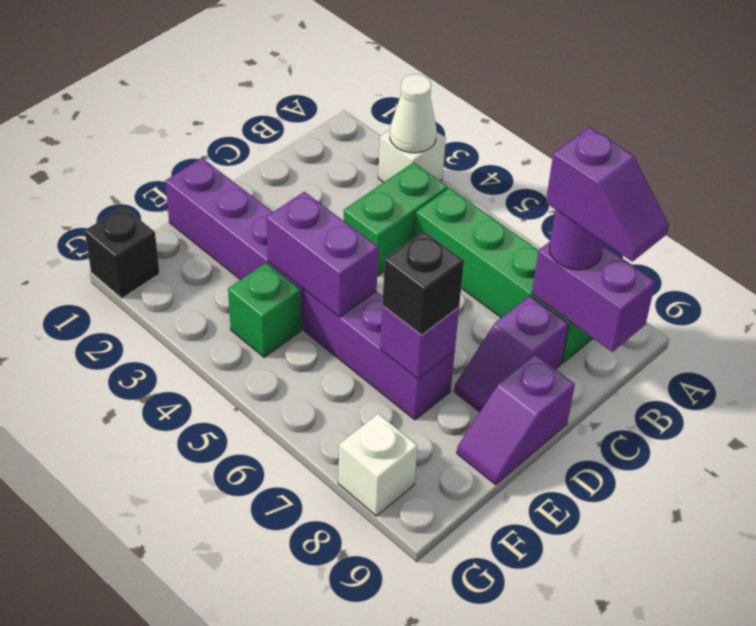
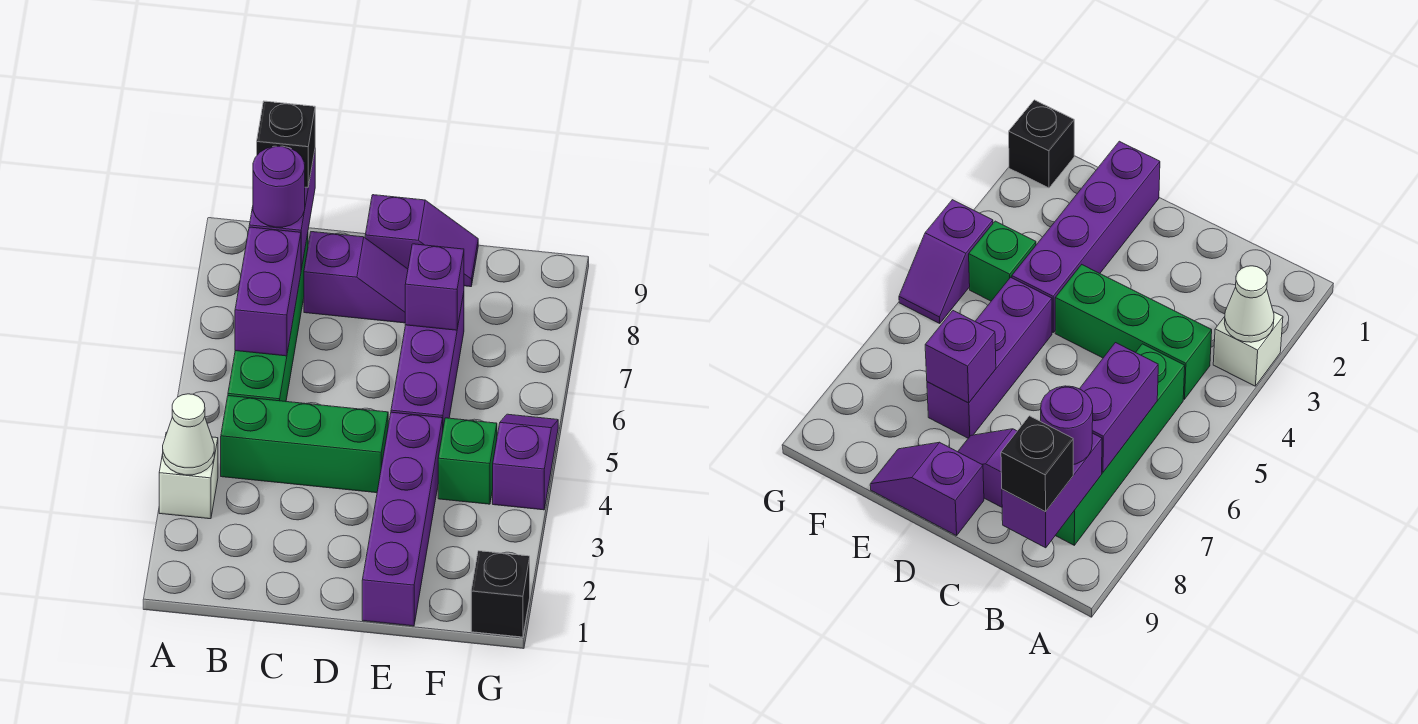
green brick B4:C4 level 1 -> green brick B4:D4 level 1
purple slope B8:B9 level 4 top 8 -> purple slope G4:G5 level 1 top 4
purple brick E4:E5 level 2 -> purple brick B6:B7 level 2
black brick E7 level 3 -> black brick B9 level 3
white brick G8 level 1 -> none

